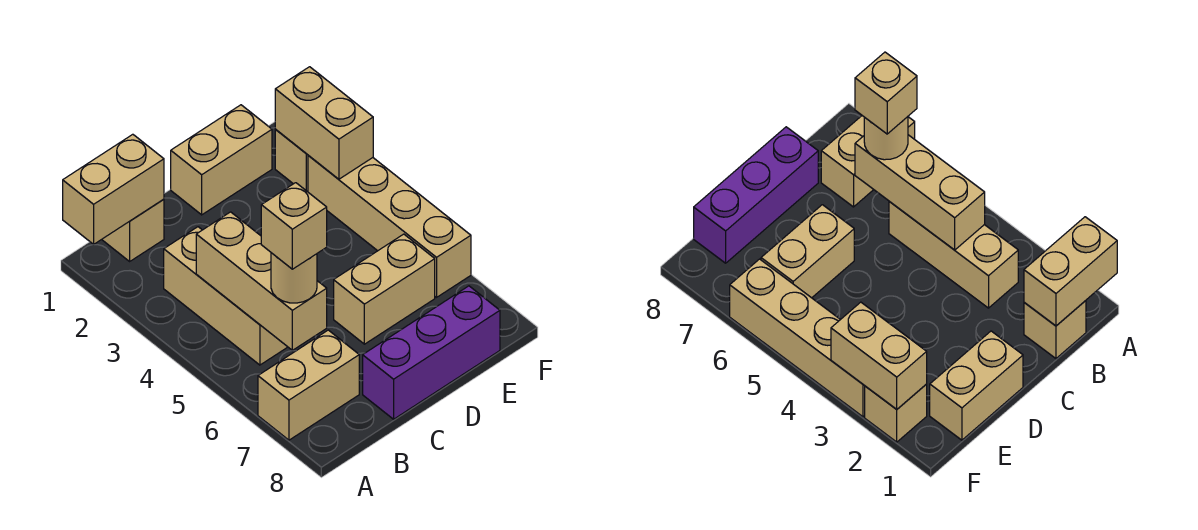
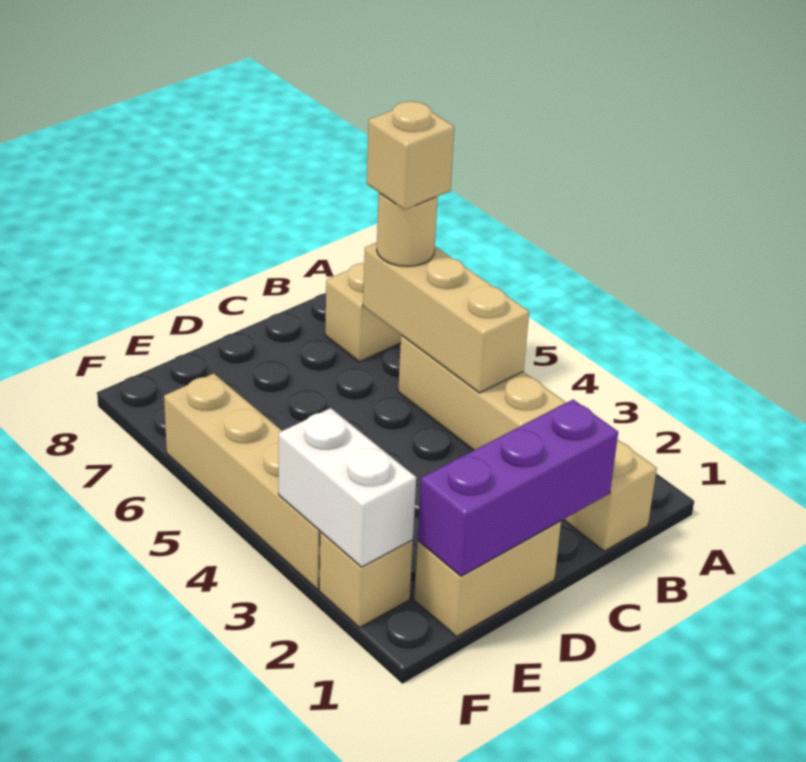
tan brick A1:B1 level 2 -> none
purple brick C8:E8 level 1 -> purple brick C1:E1 level 2
tan brick D6:E6 level 1 -> none
tan brick F2:F3 level 2 -> white brick F2:F3 level 2

